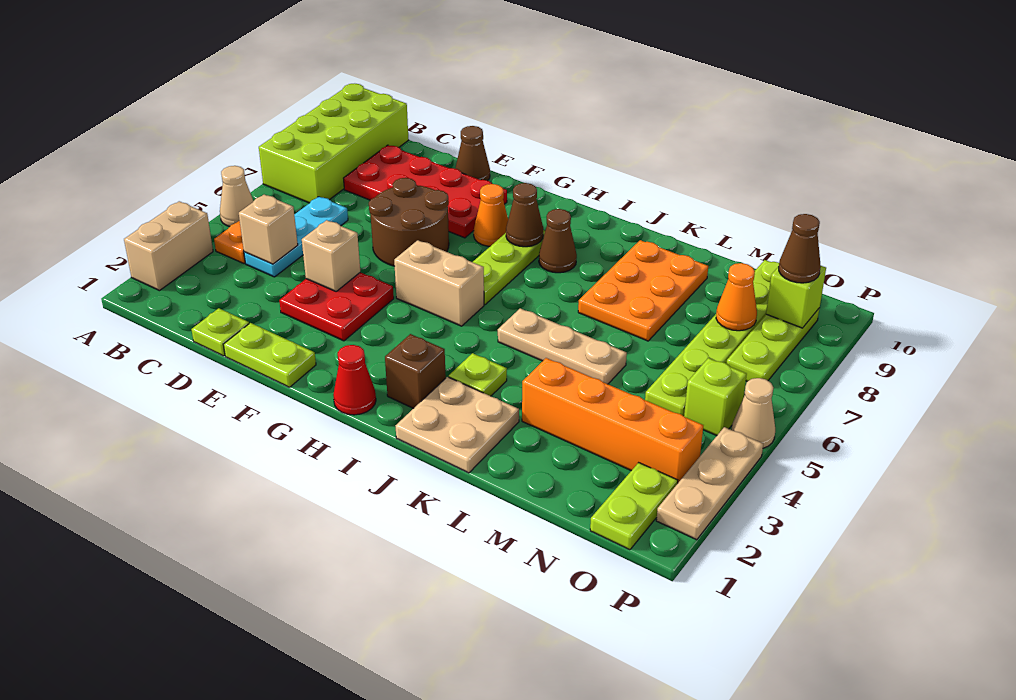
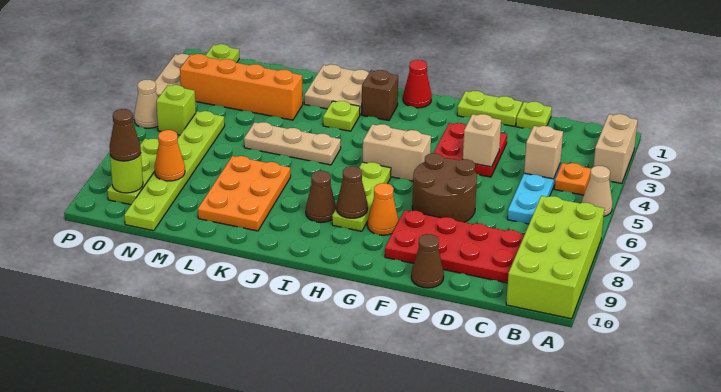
lime brick O9 level 2 -> lime round brick O9 level 2

